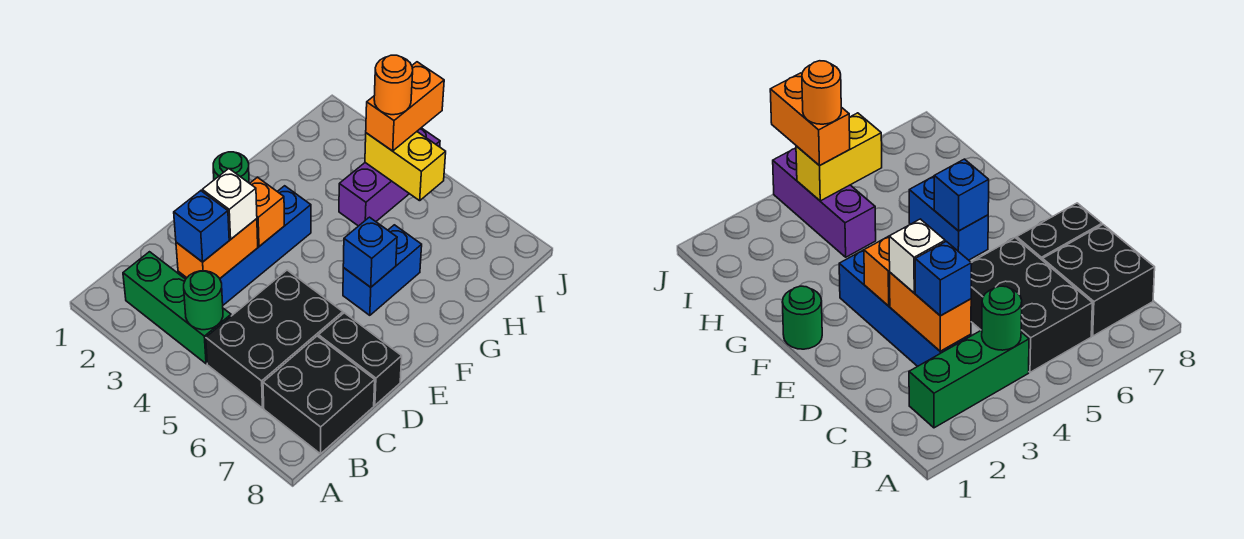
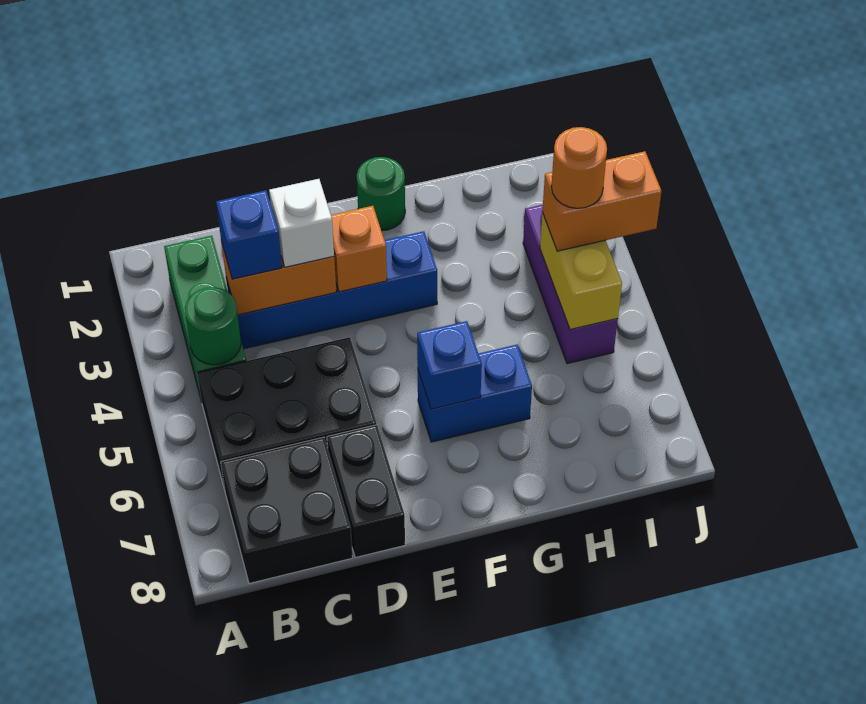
purple brick H4:J4 level 1 -> purple brick I3:I5 level 1

